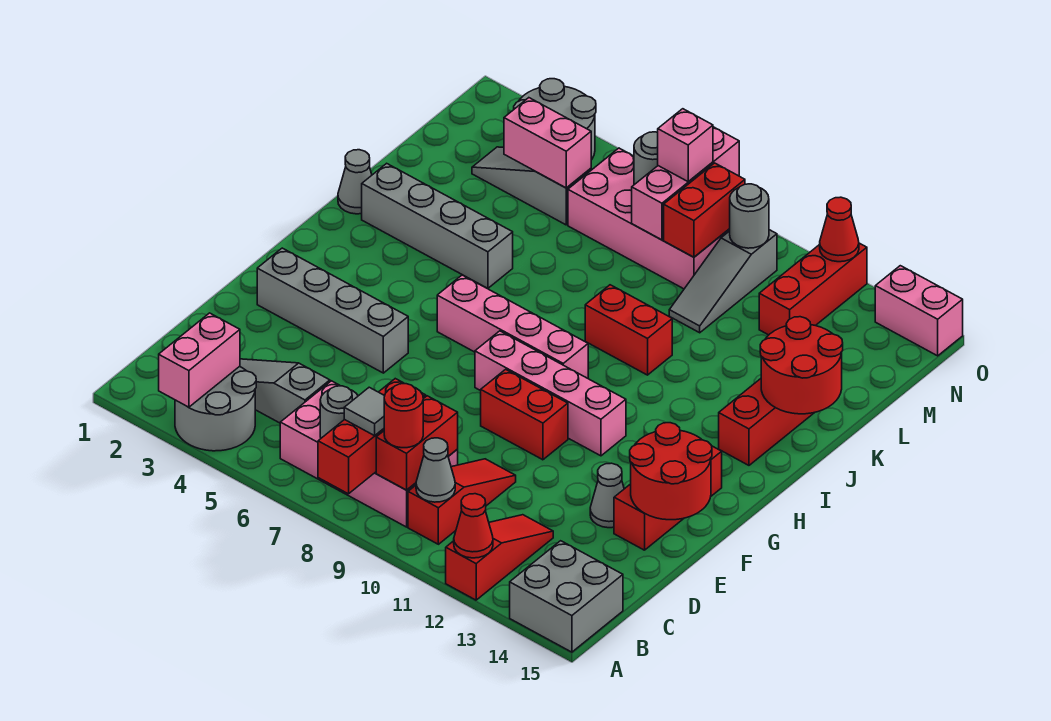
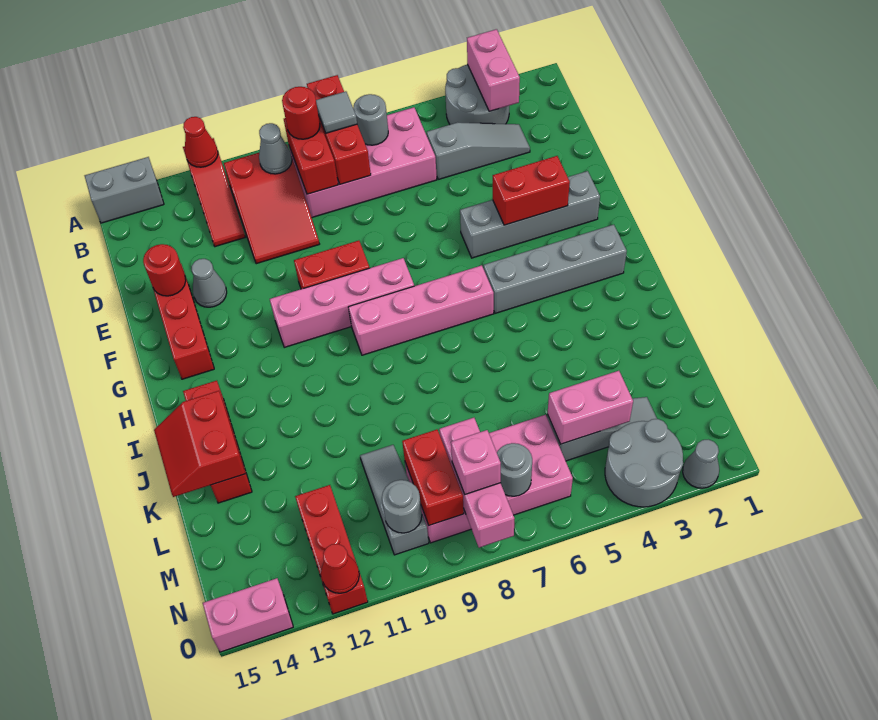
grey brick A14:B15 level 1 -> grey brick A14:A15 level 1
red slope B10:D10 level 1 top B -> red slope B10:D11 level 1 top B
red round brick E14:F15 level 2 -> red round brick E14 level 2
grey cone J1 level 1 -> grey cone O2 level 1
grey brick J2:J5 level 1 -> grey brick H2:H5 level 1
red brick J9:J10 level 1 -> red brick F3:F4 level 2
red round brick J14:K15 level 2 -> red slope J14:K15 level 2 top 14

